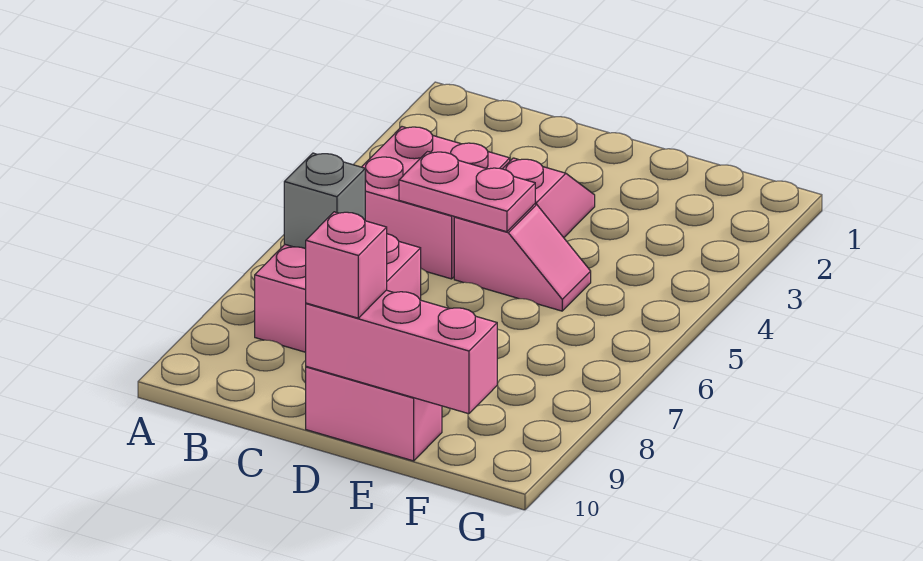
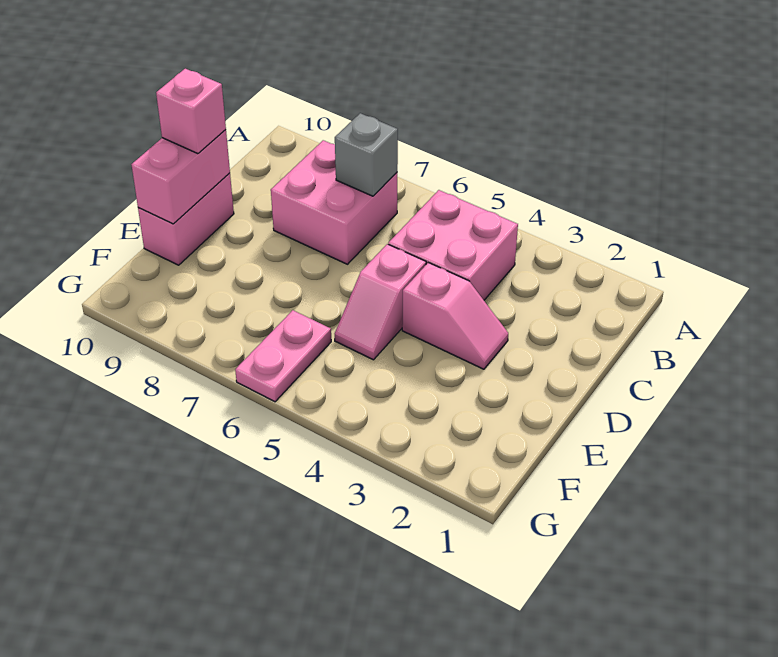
pink plate C5:D5 level 2 -> pink plate F6:G6 level 1
pink brick D10:F10 level 2 -> pink brick D10:E10 level 2

